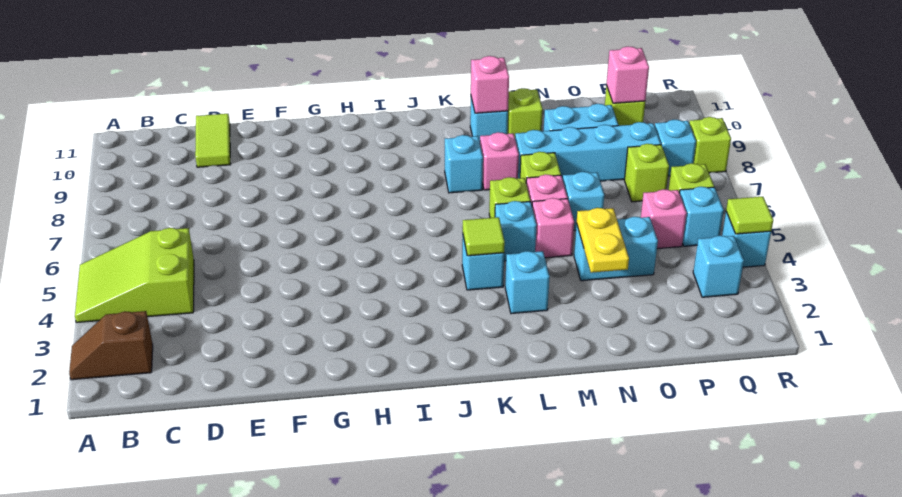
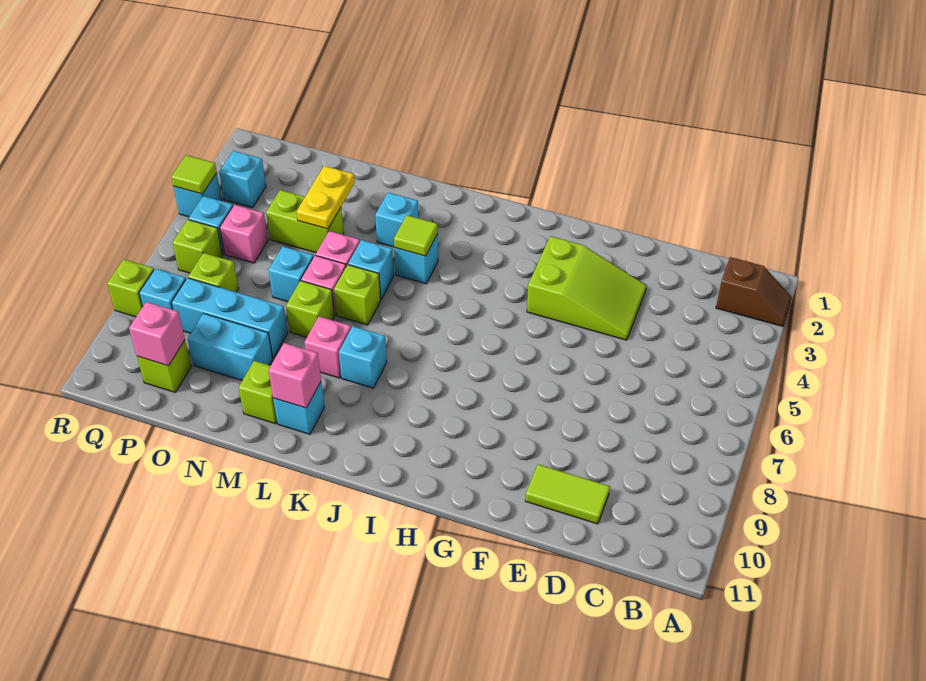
lime slope A4:C5 level 1 top C -> lime slope E3:G4 level 1 top G
lime tile D10:D11 level 1 -> lime tile D10:E10 level 1
cyan brick M8:P8 level 1 -> cyan brick N8:P8 level 1
cyan brick N4:O4 level 1 -> lime brick N4:O4 level 1

